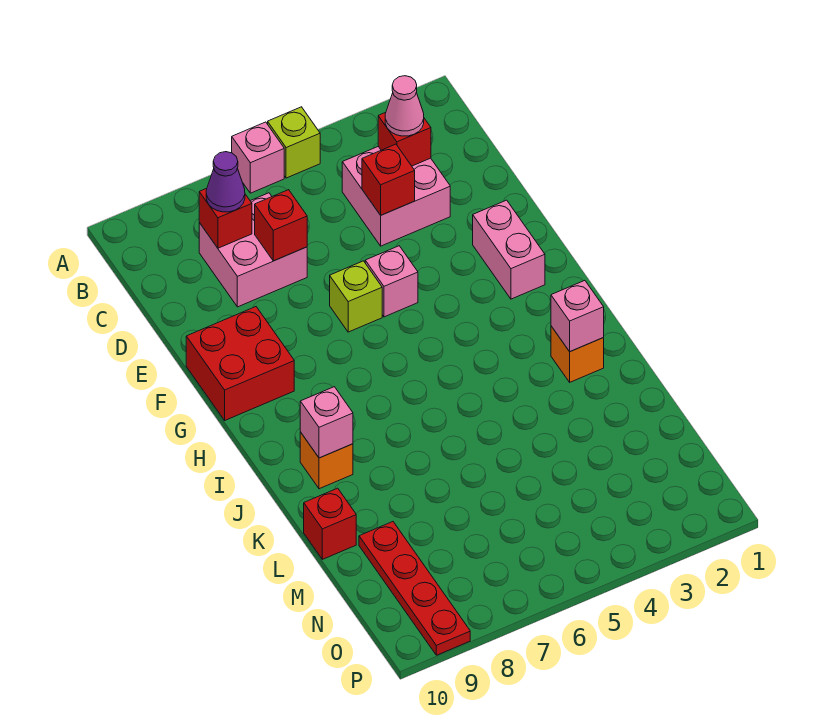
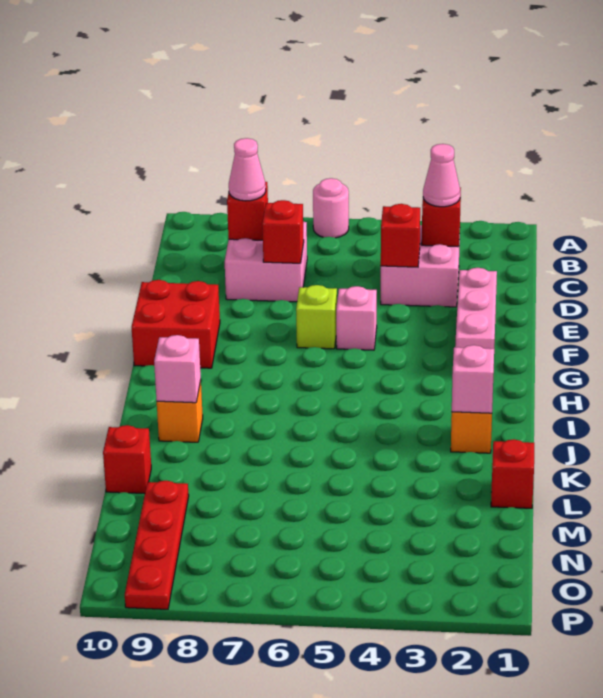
lime brick A5 level 1 -> none
pink brick A6 level 1 -> pink round brick A6 level 1
purple cone C8 level 3 -> pink cone C8 level 3
pink brick F2:G2 level 1 -> pink brick E2:G2 level 1
none -> red brick L1 level 1

